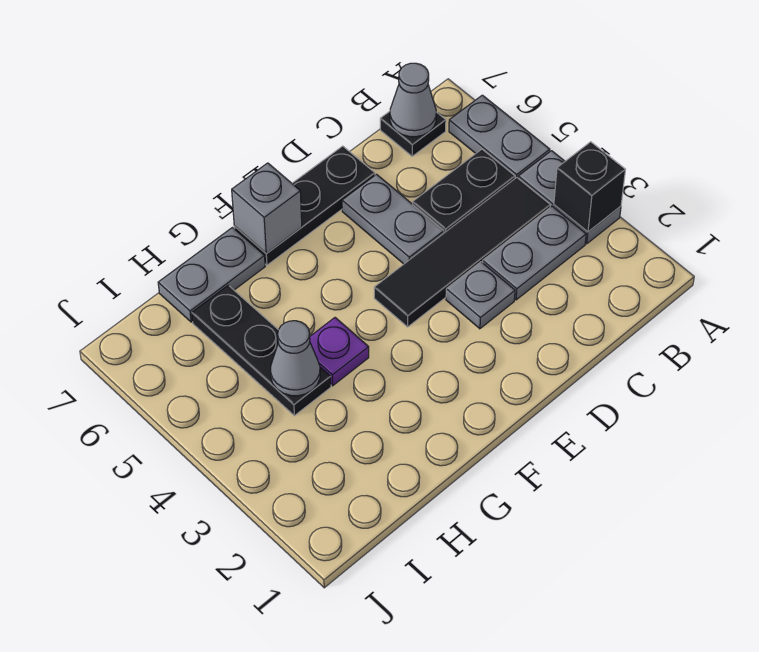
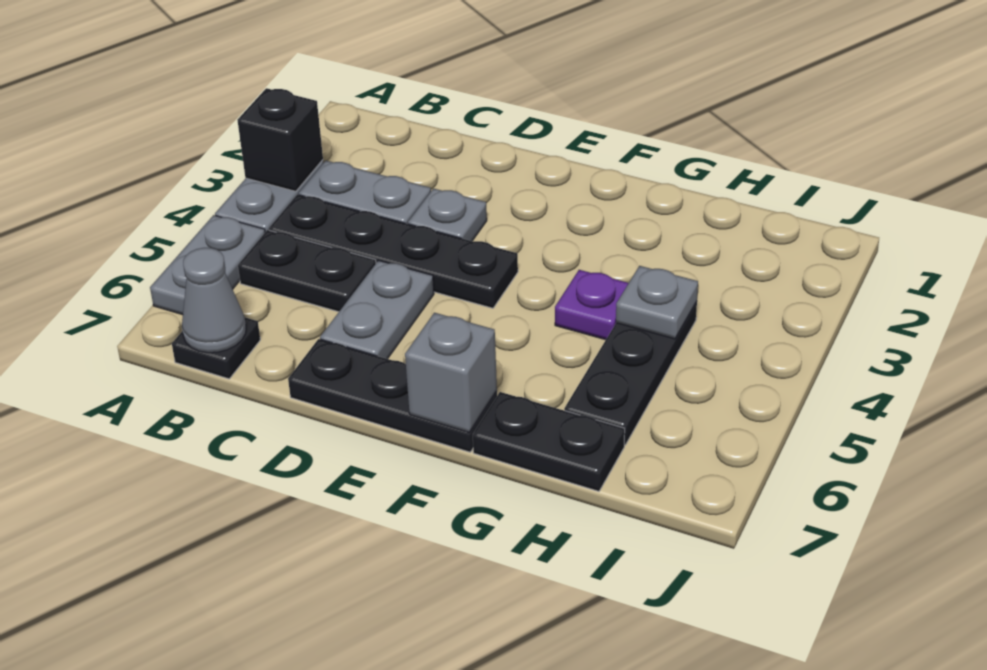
black tile B4:E4 level 1 -> black plate B4:E4 level 1
grey plate G7:H7 level 1 -> black plate G7:H7 level 1
grey cone H4 level 2 -> grey plate H4 level 2

